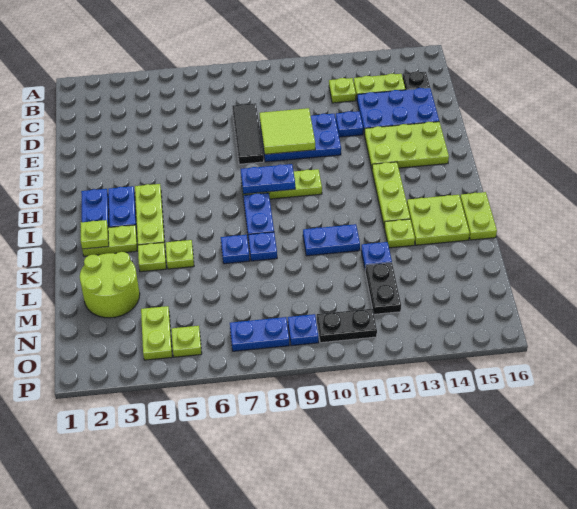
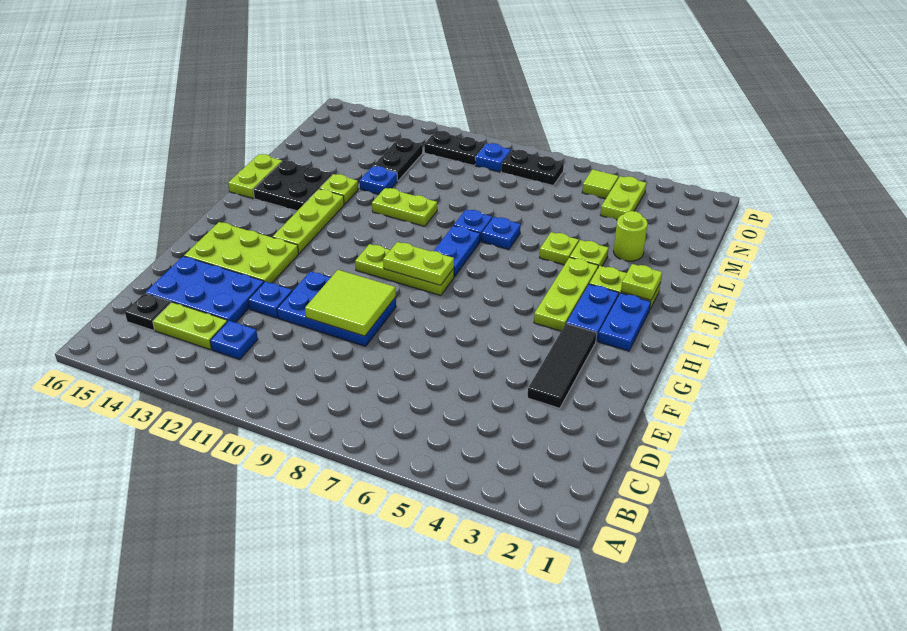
lime plate C12 level 1 -> blue plate C12 level 1
black tile D8:F8 level 1 -> black tile E3:G3 level 1
blue plate H8:H9 level 2 -> lime plate H8:H9 level 2
lime plate J14:K15 level 1 -> black plate J14:K15 level 1
blue plate K10:K11 level 1 -> lime plate K10:K11 level 1
lime round brick L2:M3 level 1 -> lime round brick L3 level 1
lime plate O5 level 1 -> lime tile O5 level 1
blue plate O7:O8 level 1 -> black plate O7:O8 level 1

